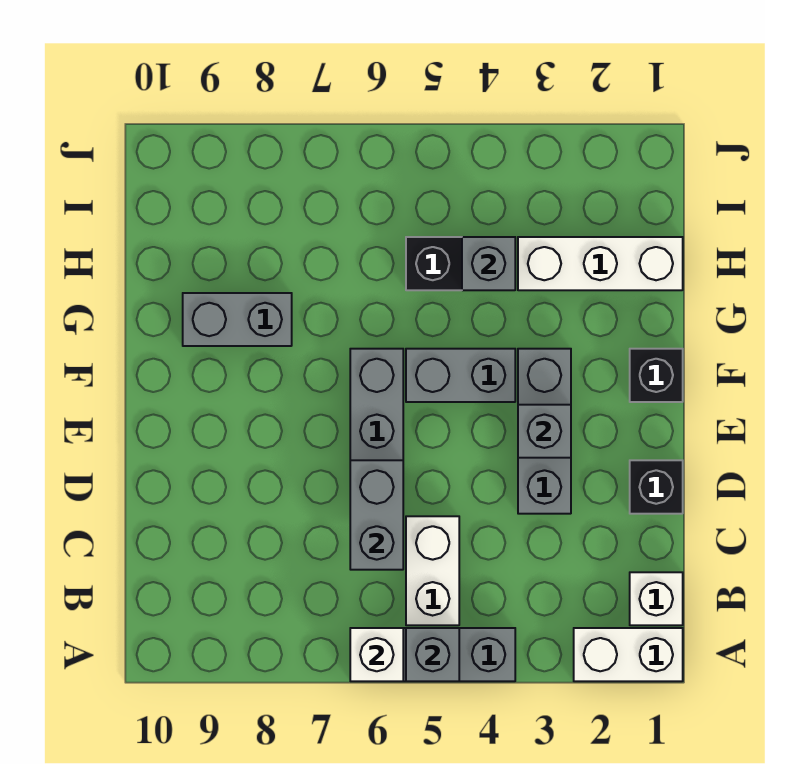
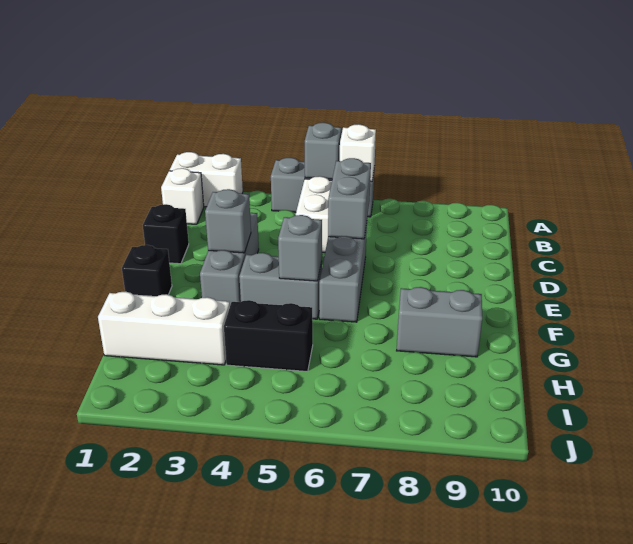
grey brick H4 level 2 -> grey brick F5 level 2

